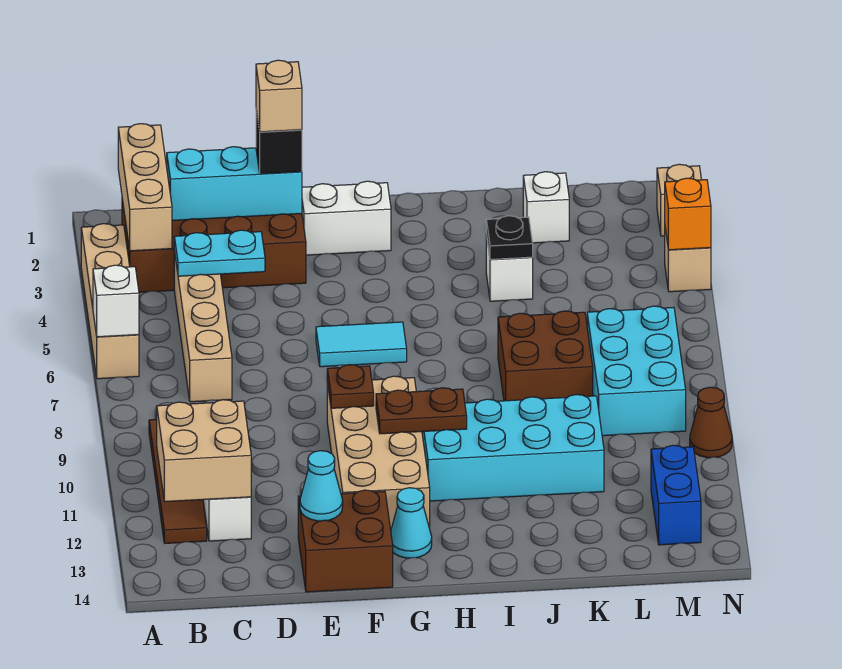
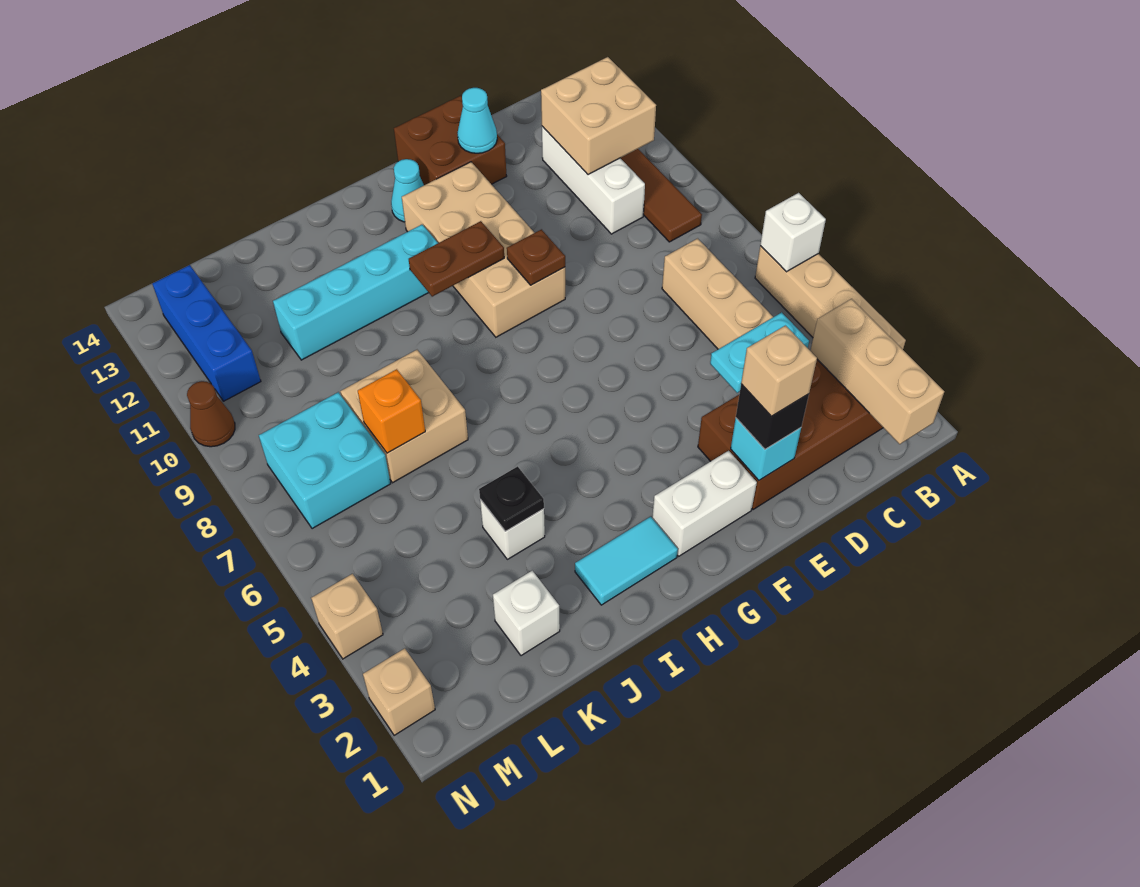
cyan brick C2:E2 level 2 -> cyan brick E2 level 2
cyan tile F6:G6 level 1 -> cyan tile H2:I2 level 1
cyan brick H10:K11 level 1 -> cyan brick H11:K11 level 1
brown brick J7:K8 level 1 -> tan brick J7:K8 level 1
cyan brick L7:M9 level 1 -> cyan brick L7:M8 level 1
blue brick M12:M13 level 1 -> blue brick M11:M13 level 1
orange brick N4 level 2 -> orange brick K7 level 2

